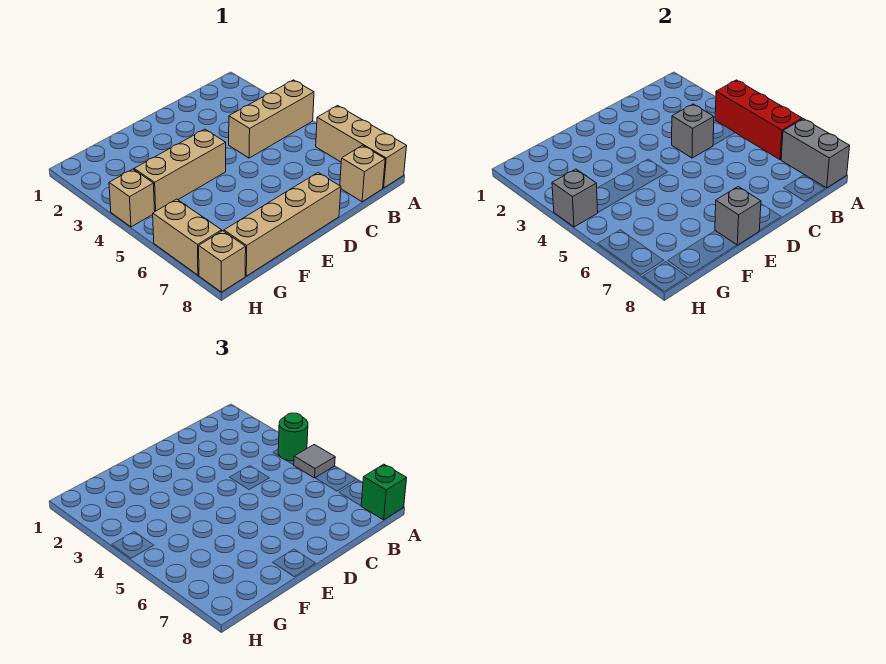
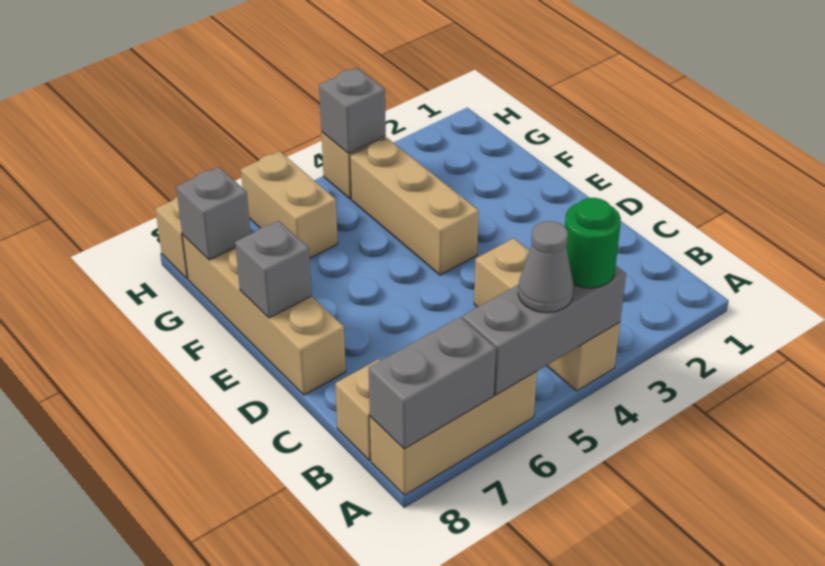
red brick A4:A6 level 2 -> grey brick A4:A6 level 2
grey tile A5 level 3 -> grey cone A5 level 3
green brick A8 level 3 -> none
grey brick C4 level 2 -> grey brick G8 level 2
tan brick H6:H7 level 1 -> tan brick G6:H6 level 1

